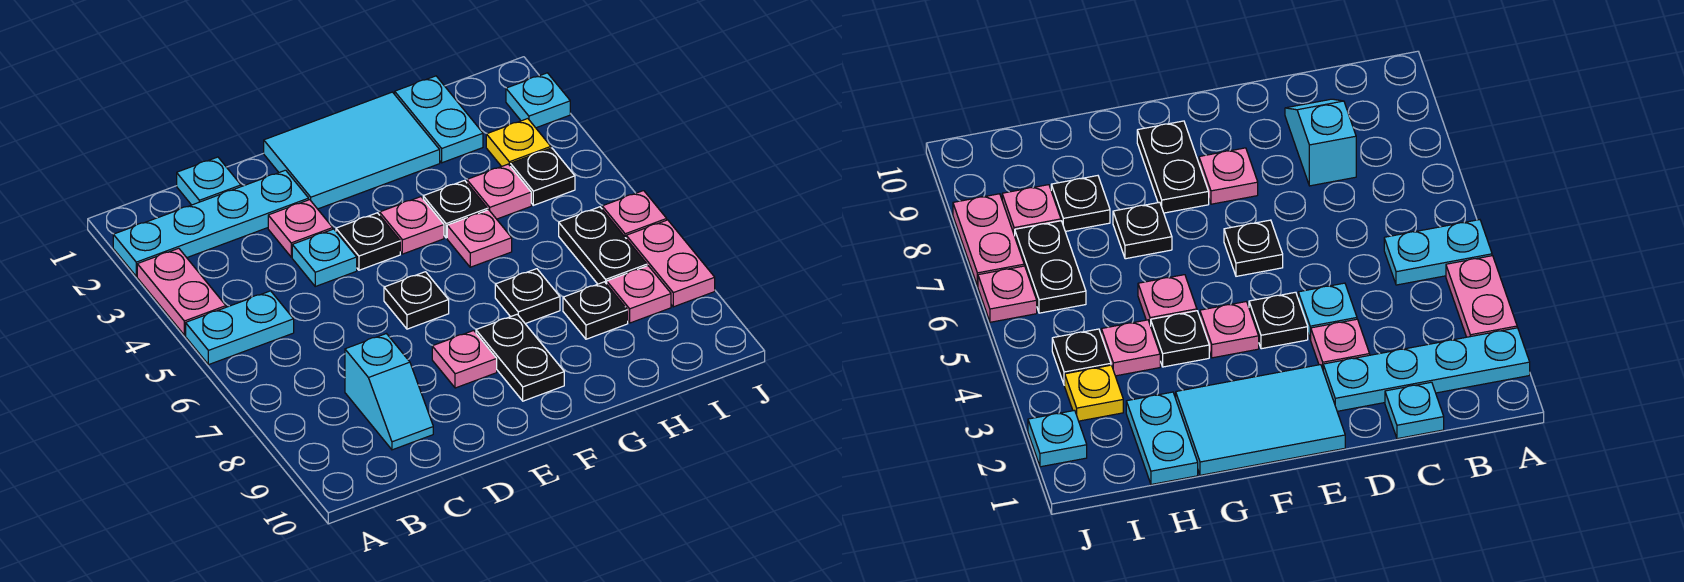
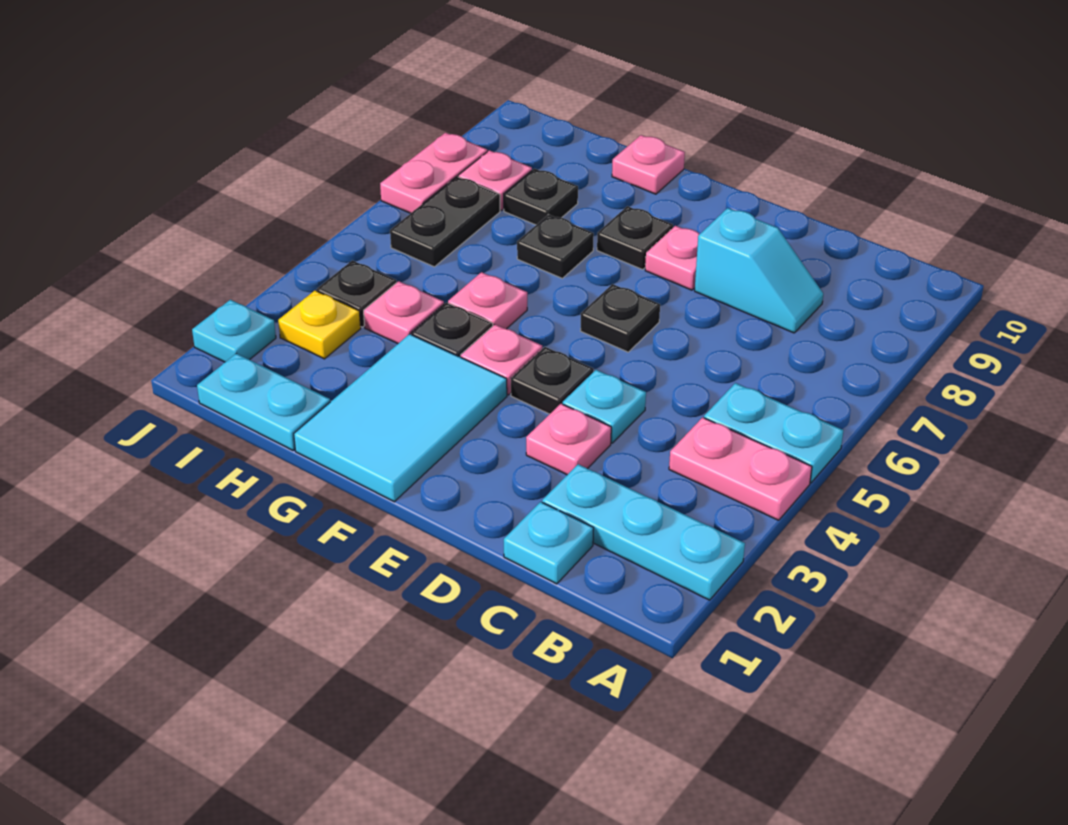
cyan plate A2:D2 level 1 -> cyan plate A2:C2 level 1
pink plate A3:A4 level 1 -> pink plate A4:B4 level 1
cyan slope C8:C9 level 1 top 8 -> cyan slope C8:D8 level 1 top D
cyan tile E1:G2 level 1 -> cyan tile F1:G3 level 1
black plate F8:F9 level 1 -> black plate F8 level 1
cyan plate H1:H2 level 1 -> cyan plate H1:I1 level 1
pink plate J6 level 1 -> pink plate G10 level 1

